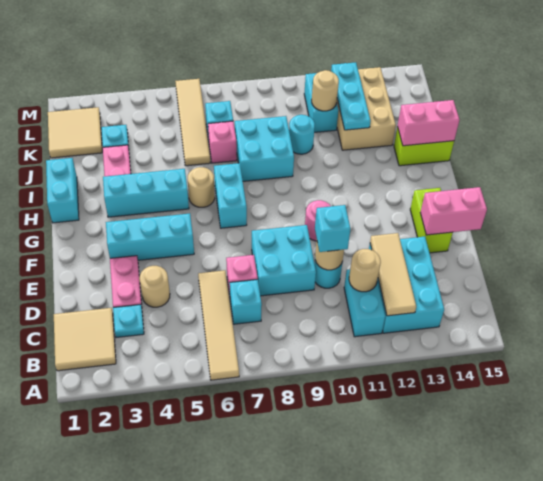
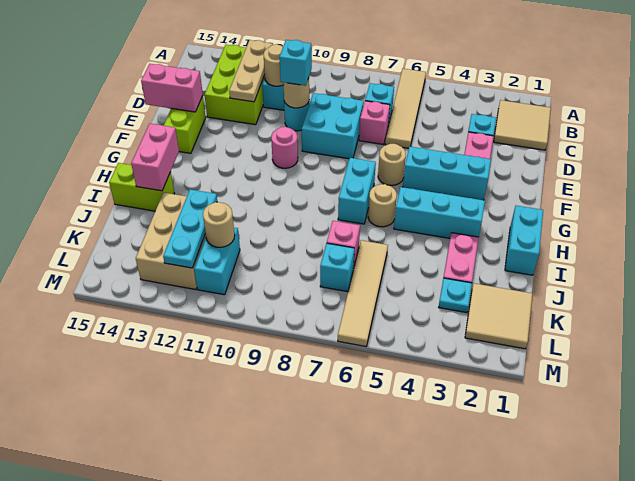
cyan brick B12:D13 level 1 -> lime brick B12:D13 level 1
tan tile B12:D12 level 2 -> tan plate B12:D12 level 2
tan round brick D4 level 1 -> tan round brick F6 level 1
cyan brick I8:J9 level 1 -> none
pink brick I14:I15 level 2 -> pink brick H14:I14 level 2
cyan round brick J10 level 1 -> none

